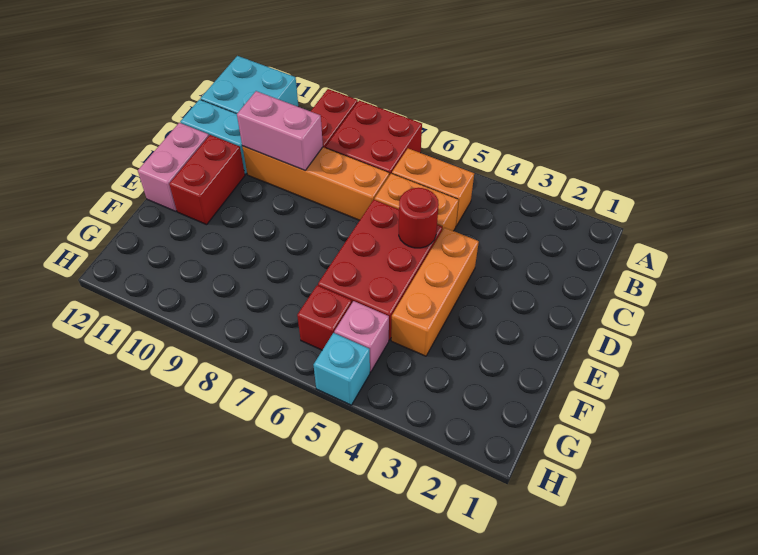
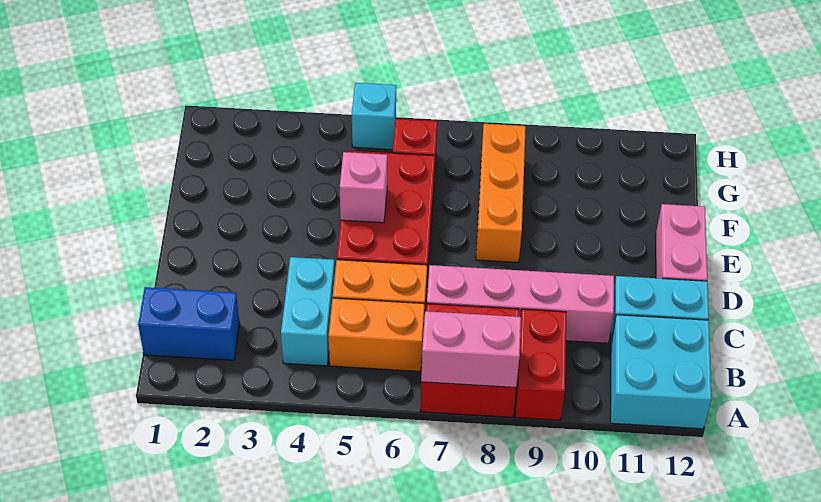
none -> blue brick B1:B2 level 1
none -> cyan brick B4:C4 level 1
orange brick C7:C10 level 1 -> pink brick C7:C10 level 1
pink brick C9:C10 level 2 -> pink brick A7:A8 level 2
orange brick D4:F4 level 1 -> orange brick E8:G8 level 1
red round brick D5 level 2 -> none
red brick D11:E11 level 1 -> none
pink brick G5 level 1 -> pink brick E5 level 2

